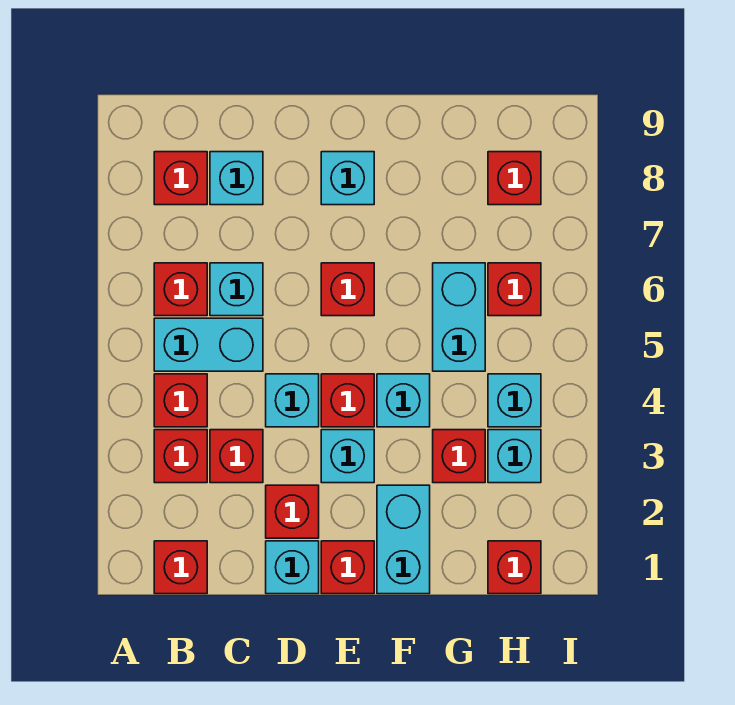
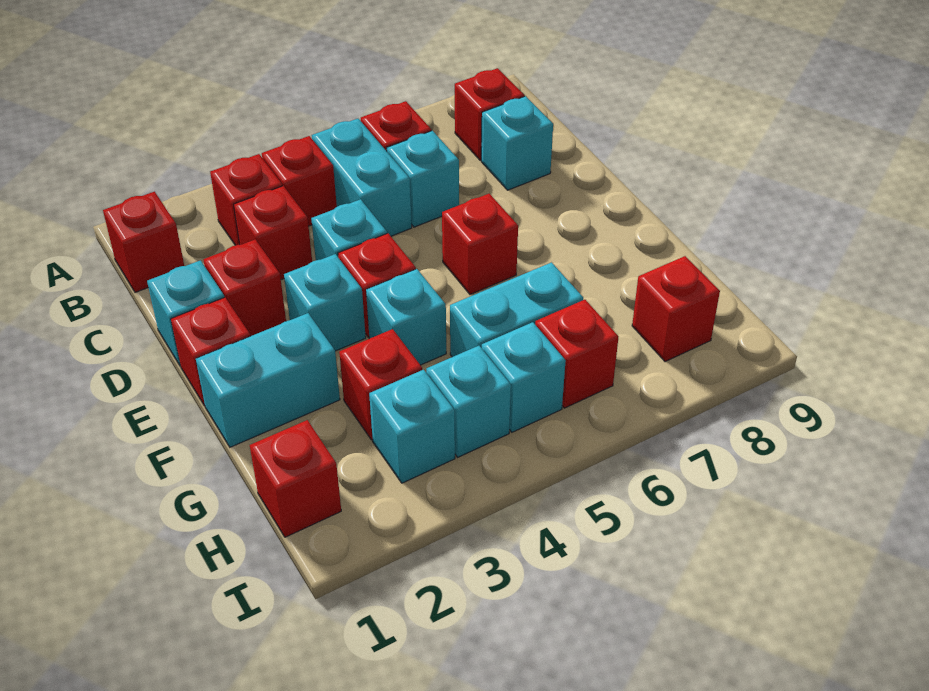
cyan brick E8 level 1 -> cyan brick H5 level 1

